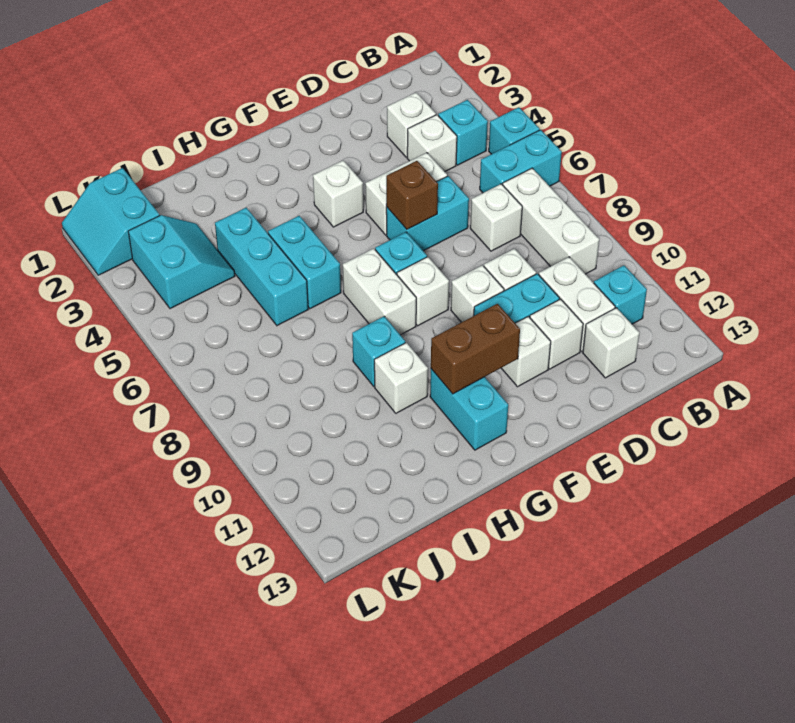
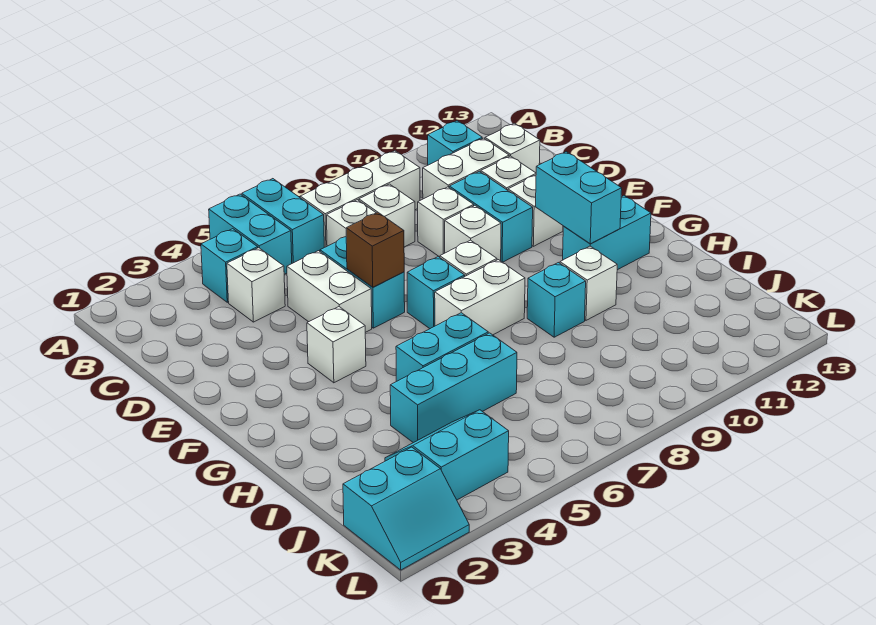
cyan brick A5 level 1 -> cyan brick A5:B5 level 1
white brick C3 level 1 -> white brick C8 level 1
brown brick F11:G11 level 2 -> cyan brick F11:G11 level 2

